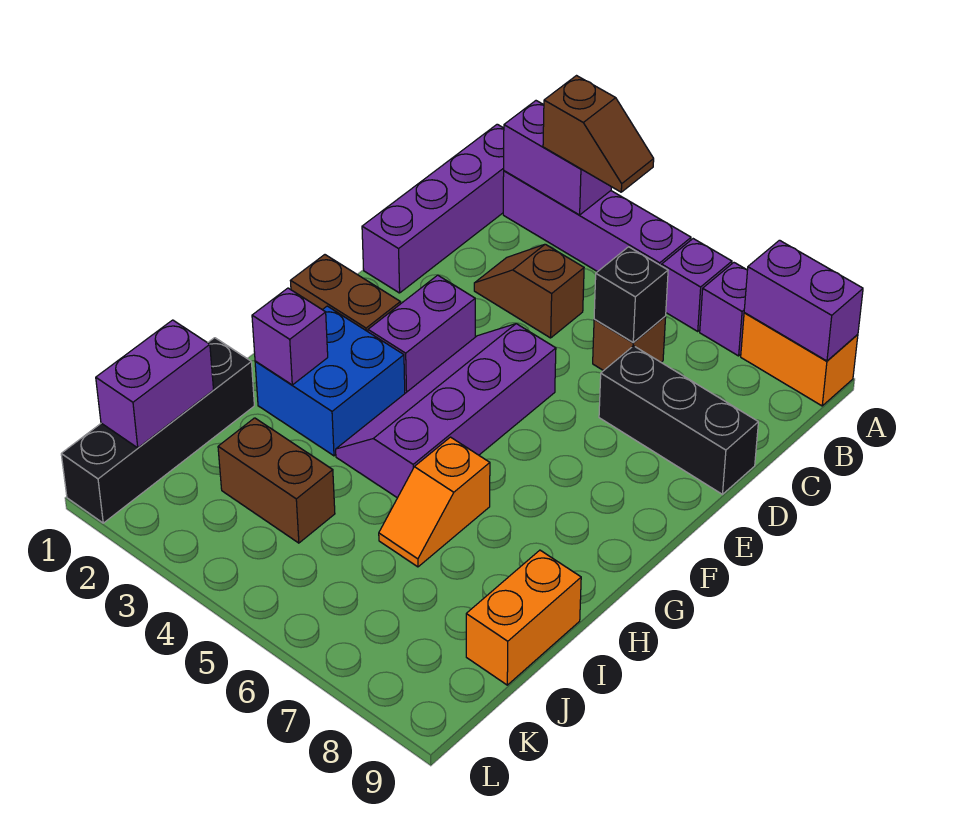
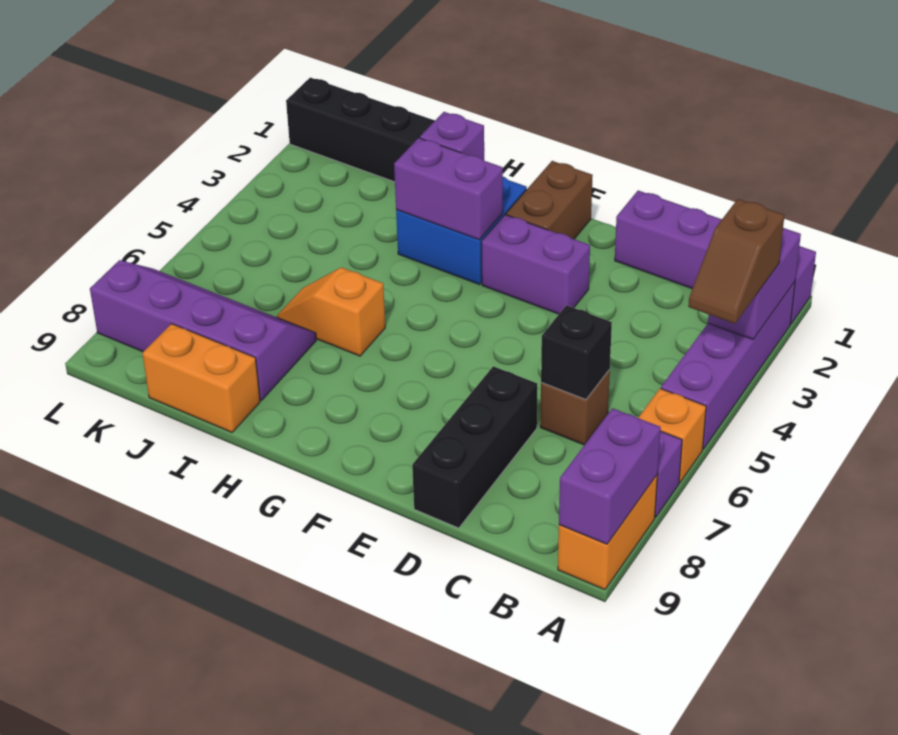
purple brick A6 level 1 -> orange brick A6 level 1
brown slope C3:C4 level 1 top 4 -> none
purple slope E4:H5 level 1 top 5 -> purple slope I7:L8 level 1 top 8
purple brick J1:K1 level 2 -> purple brick G3:H3 level 2
brown brick J3:J4 level 1 -> none

